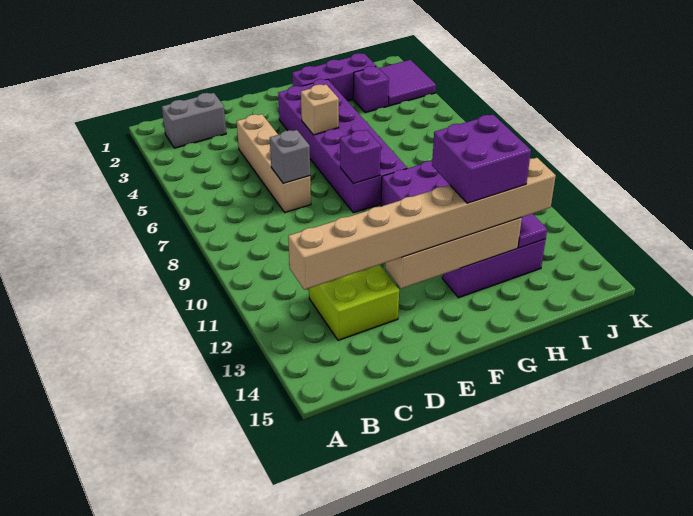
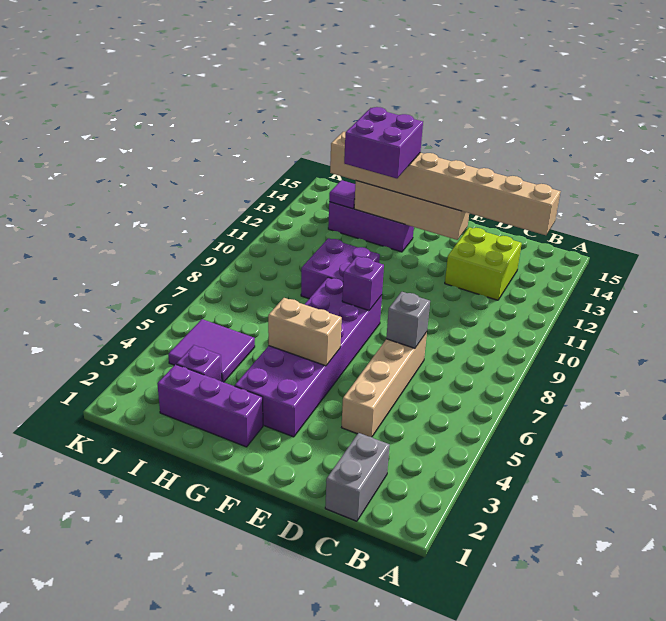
grey brick B2:C2 level 1 -> grey brick C1:C2 level 1
tan brick F5 level 2 -> tan brick F5:G5 level 2
purple tile J2:K3 level 1 -> purple tile I4:J5 level 1

